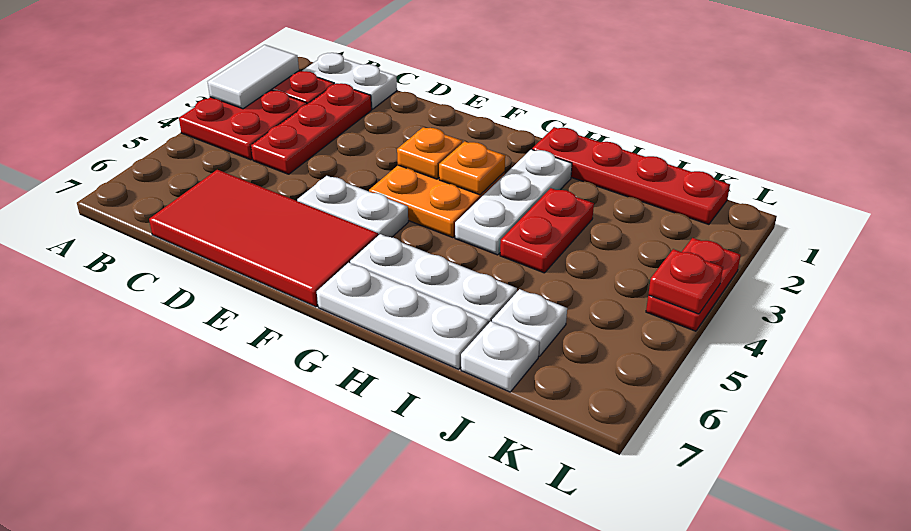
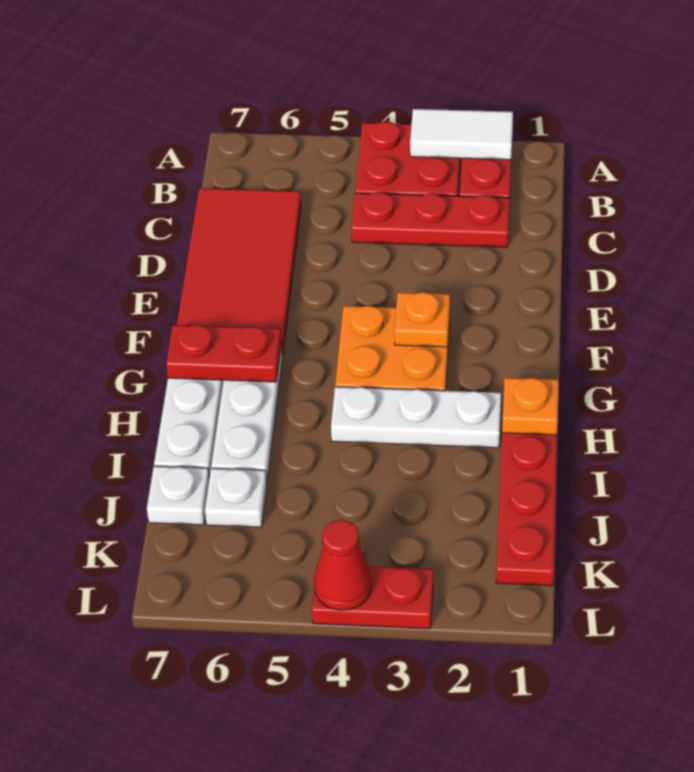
white plate B1:C1 level 1 -> none
white plate E5:F5 level 1 -> none
orange plate G3 level 2 -> orange plate H1 level 2
red plate I3:I4 level 1 -> red plate G6:G7 level 2
red plate L4 level 2 -> red cone L4 level 2

